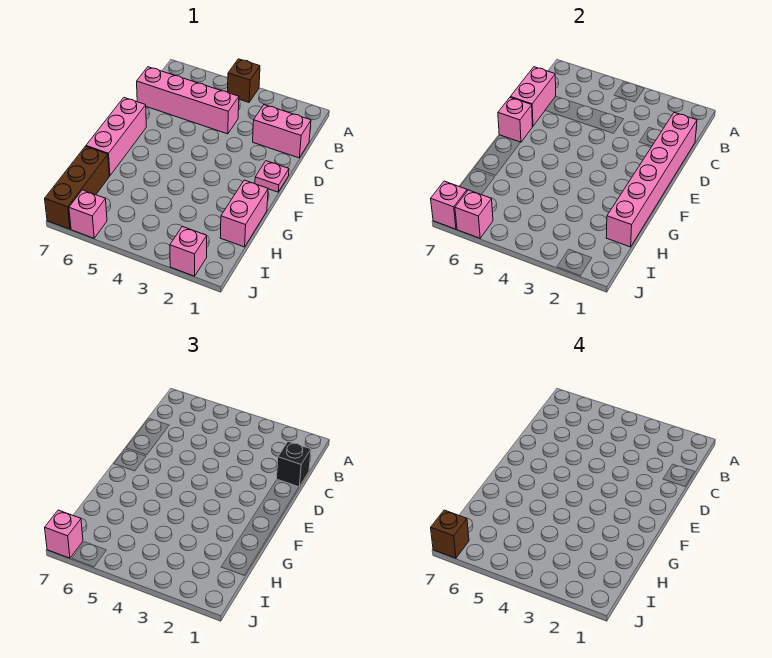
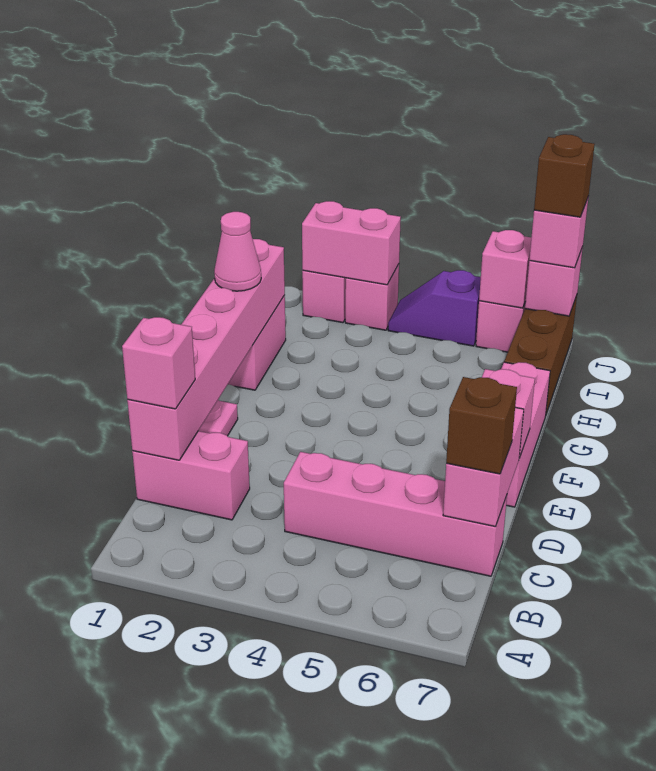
brown brick A4 level 1 -> brown brick C7 level 3
black brick C1 level 3 -> pink brick C1 level 3
none -> pink cone G1 level 3
none -> pink brick J2:J3 level 2
none -> pink brick J3 level 1
none -> purple slope J4:J5 level 1 top 5

